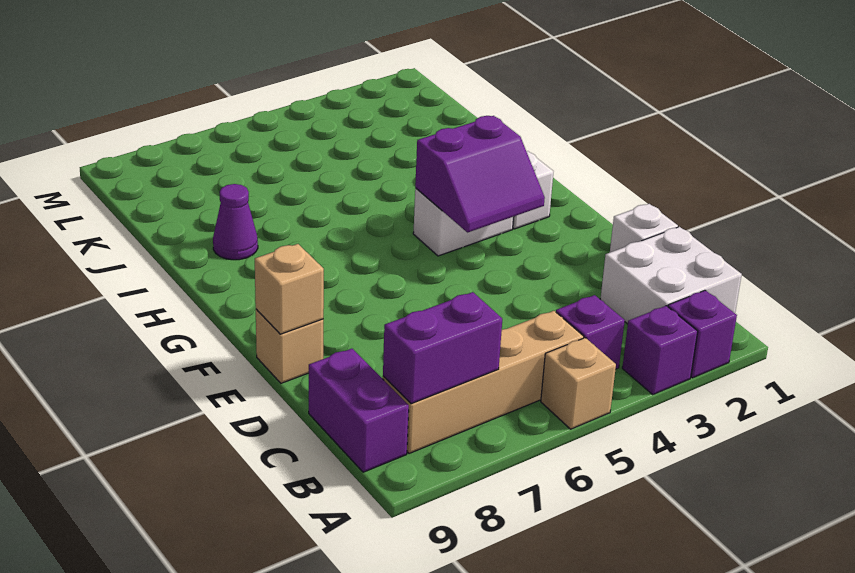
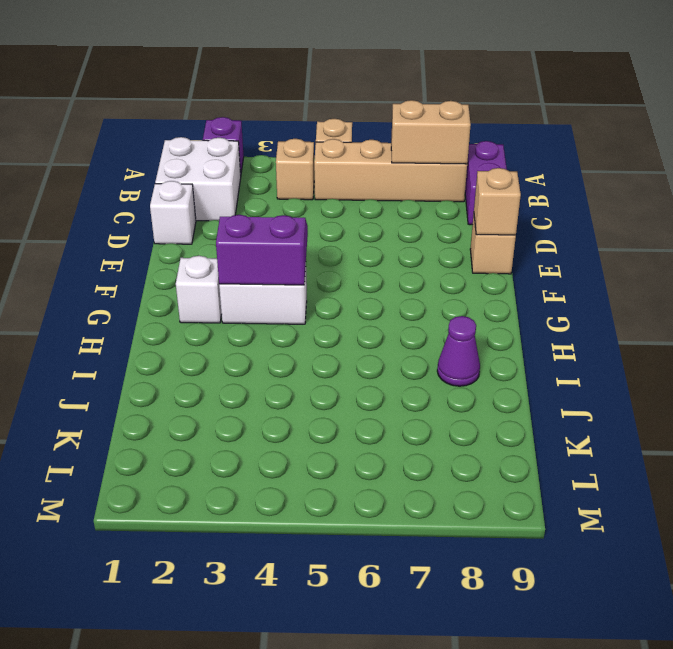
purple brick A3 level 1 -> none
purple brick B4 level 1 -> tan brick B4 level 1
purple brick B7:B8 level 2 -> tan brick B7:B8 level 2

